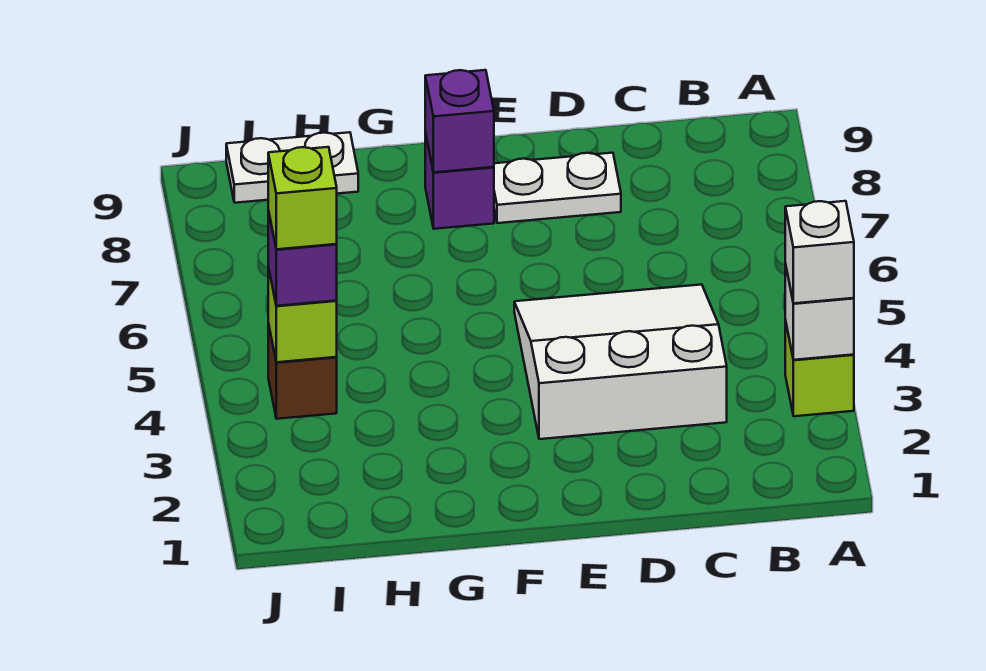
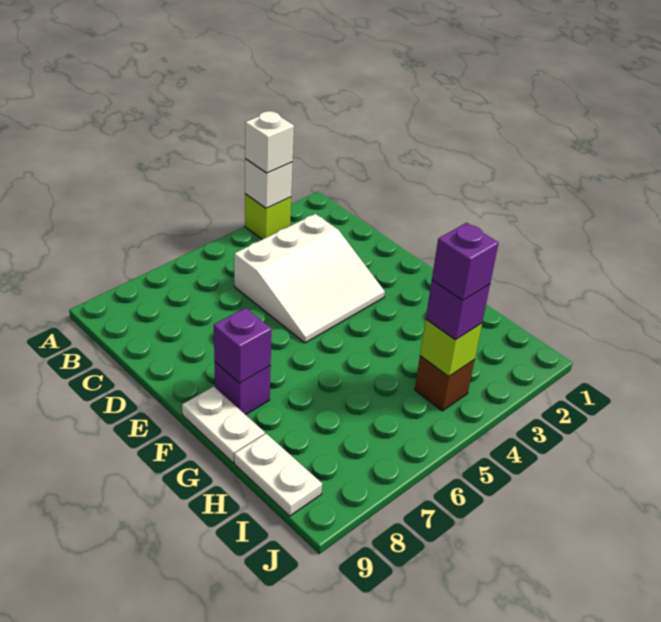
white slope C3:E5 level 1 top 3 -> white slope C3:E5 level 1 top C
white plate D8:E8 level 1 -> white plate F9:G9 level 1
lime brick I4 level 4 -> purple brick I4 level 4

